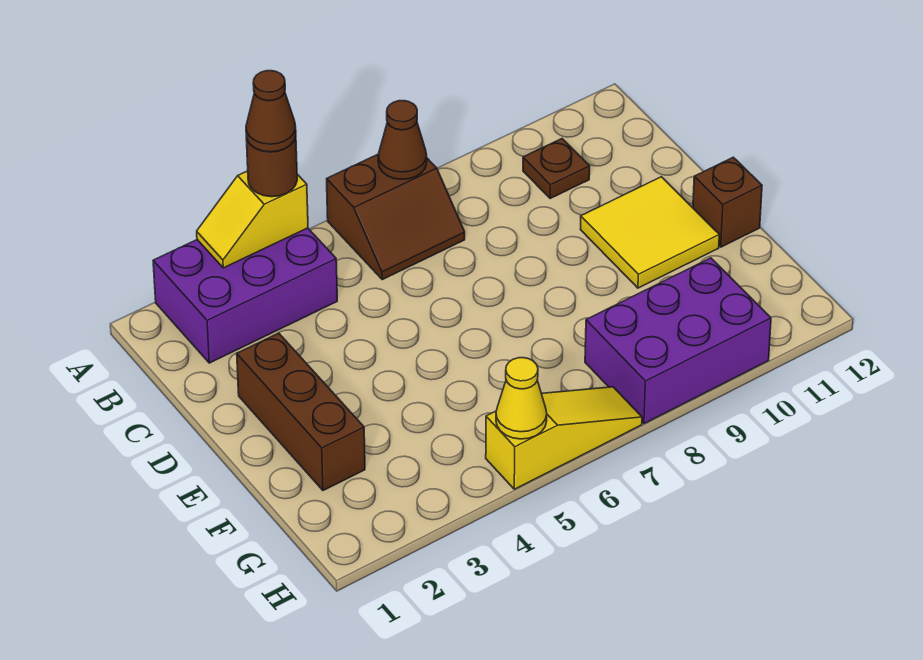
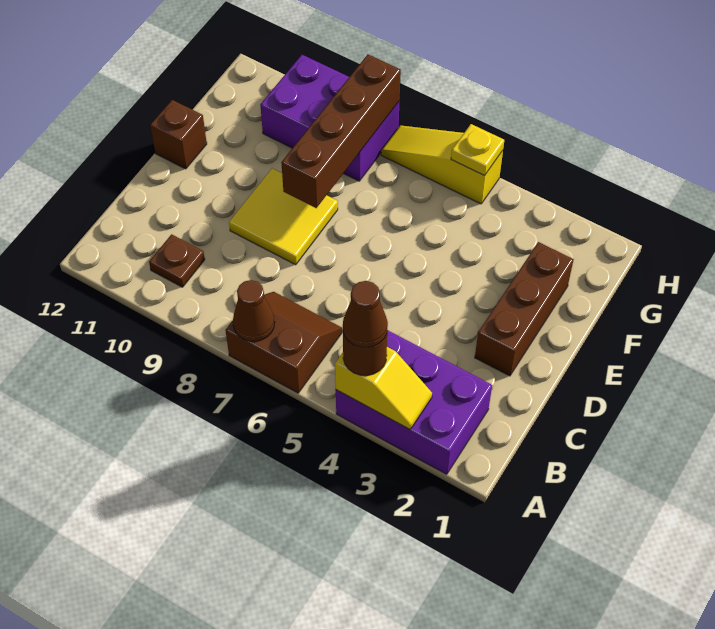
yellow tile D10:E11 level 1 -> yellow tile D8:E9 level 1
none -> brown brick E8:H8 level 2
yellow cone H5 level 2 -> yellow plate H5 level 2

